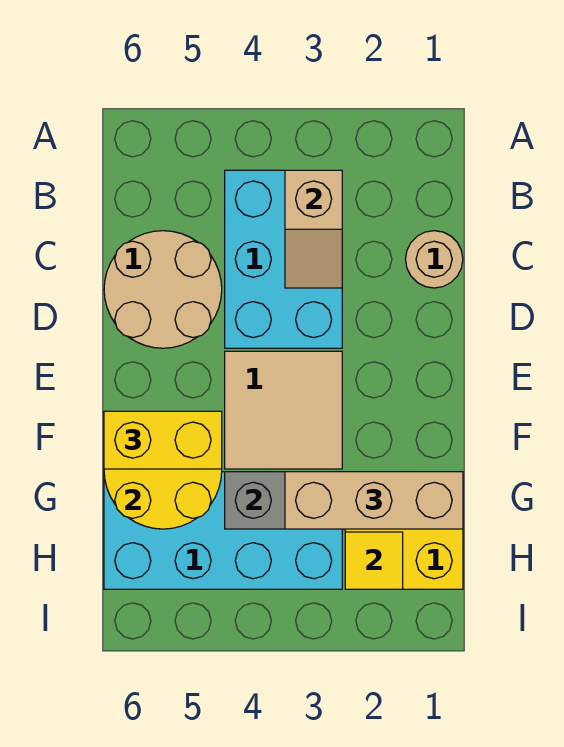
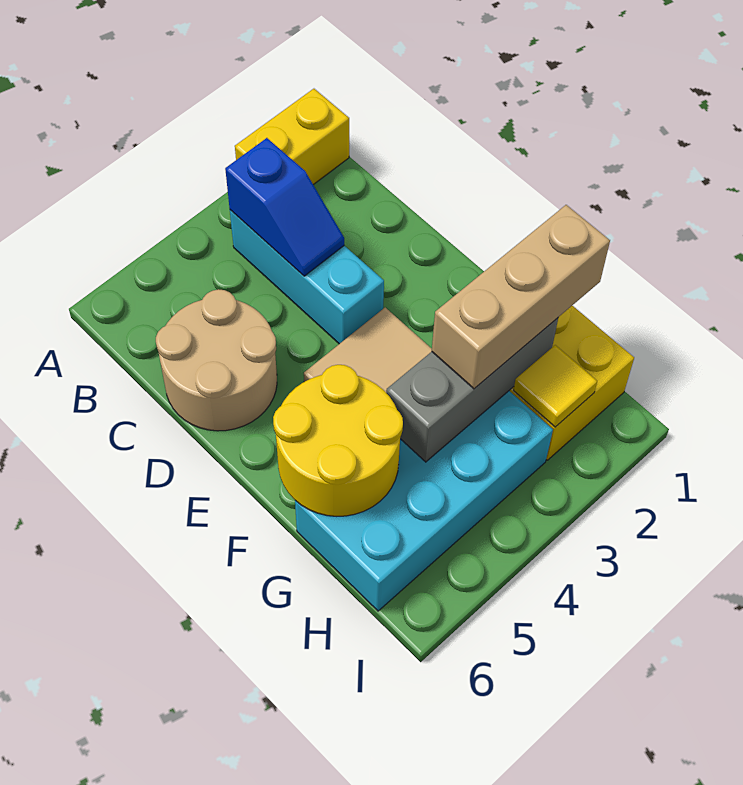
cyan brick B3:D4 level 1 -> cyan brick B3:D3 level 1
tan slope B3:C3 level 2 top B -> blue slope B3:C3 level 2 top B
tan round brick C1 level 1 -> none
yellow brick F5:F6 level 3 -> yellow brick A1:A2 level 1

